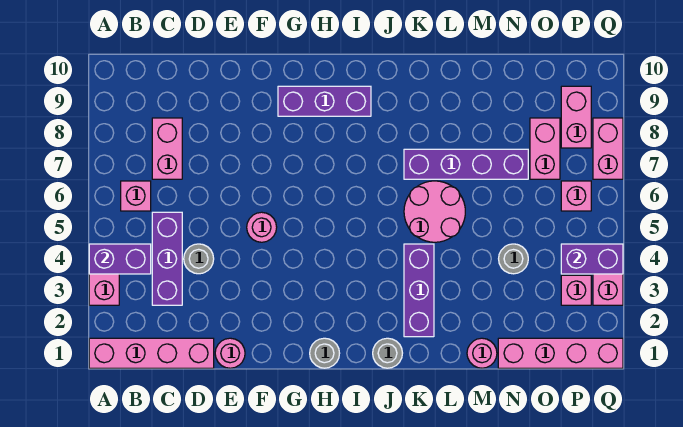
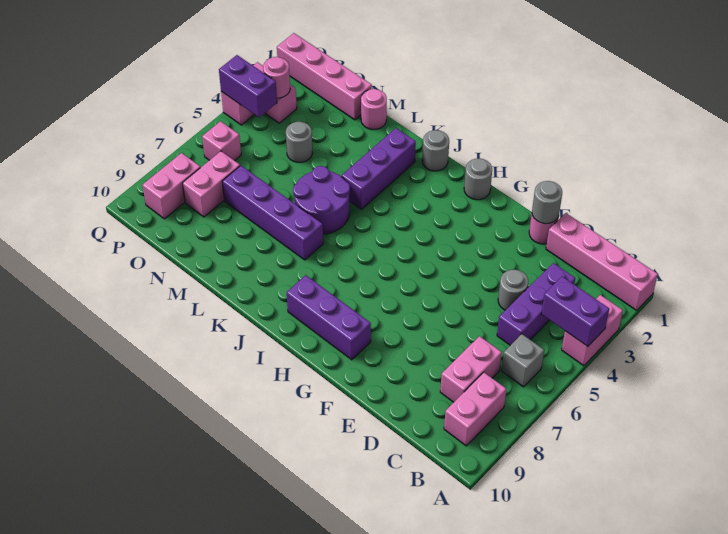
pink brick B6 level 1 -> grey brick B6 level 1
none -> grey round brick E1 level 2
pink round brick F5 level 1 -> pink round brick P3 level 2
pink round brick K5:L6 level 1 -> purple round brick K5:L6 level 1
pink brick Q7:Q8 level 1 -> pink brick B8:B9 level 1

